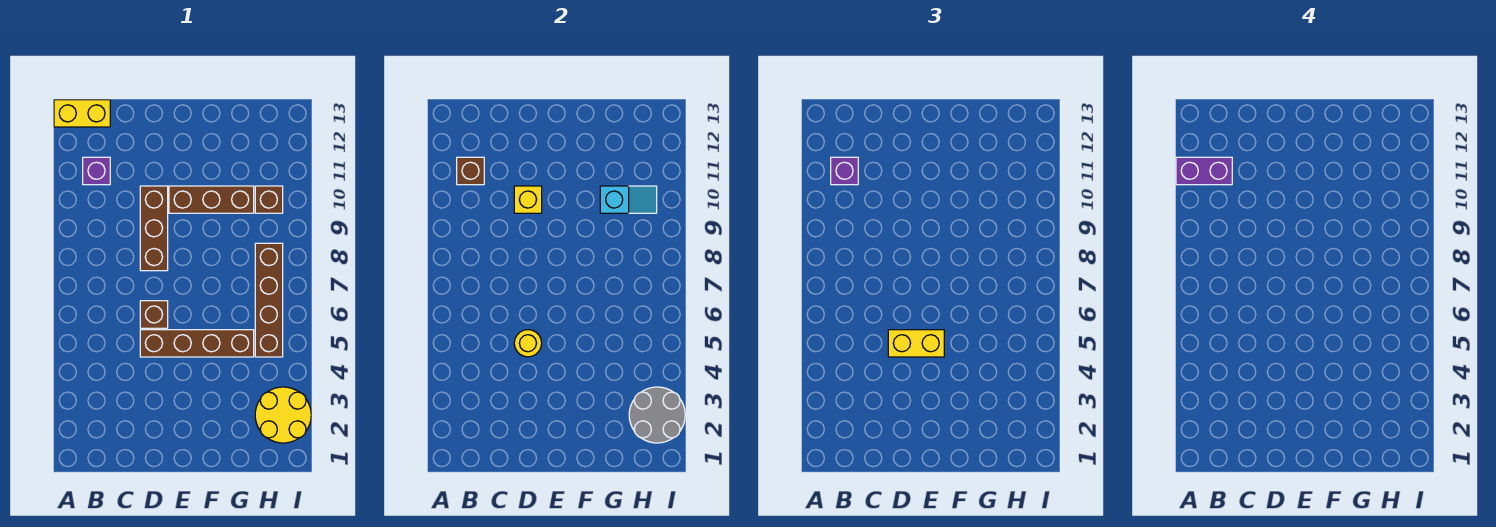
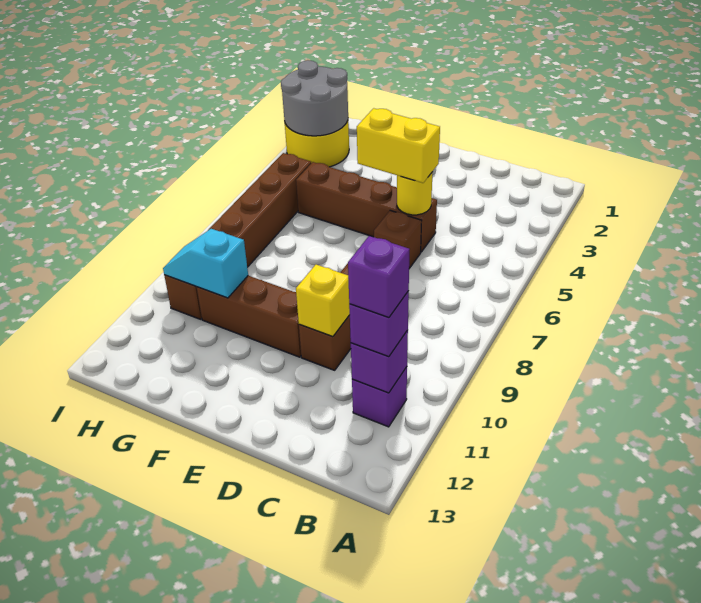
purple brick A11:B11 level 4 -> purple brick B11 level 4
yellow brick A13:B13 level 1 -> none
brown brick B11 level 2 -> purple brick B11 level 2

